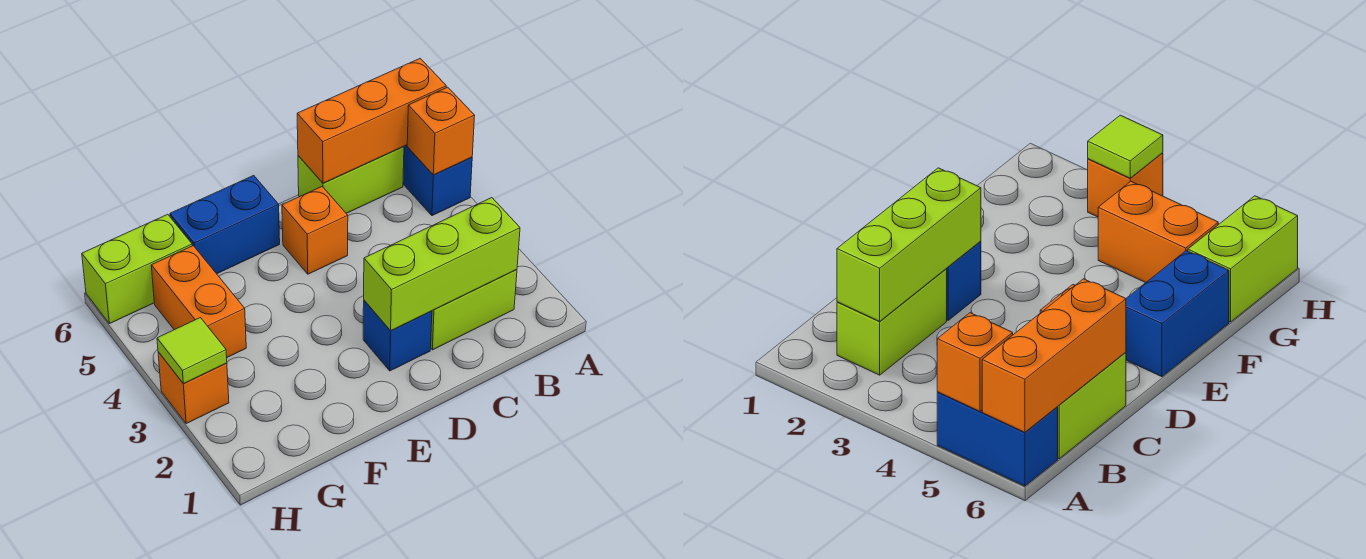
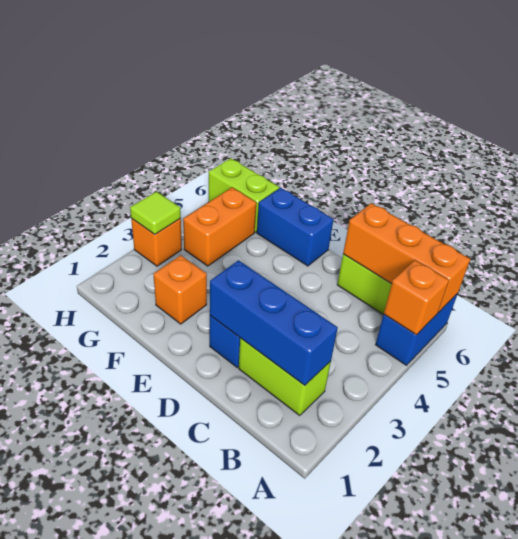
lime brick B2:D2 level 2 -> blue brick B2:D2 level 2
orange brick D5 level 1 -> orange brick F2 level 1

